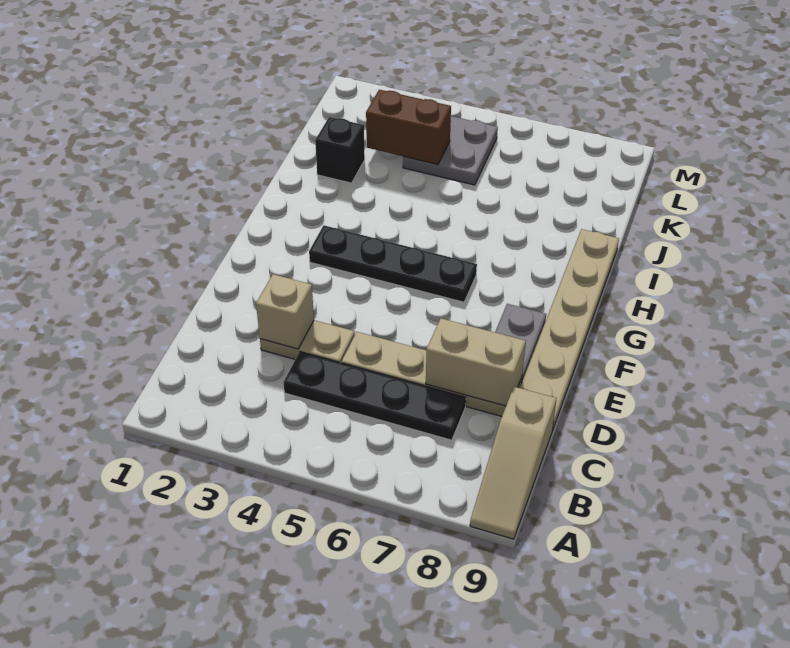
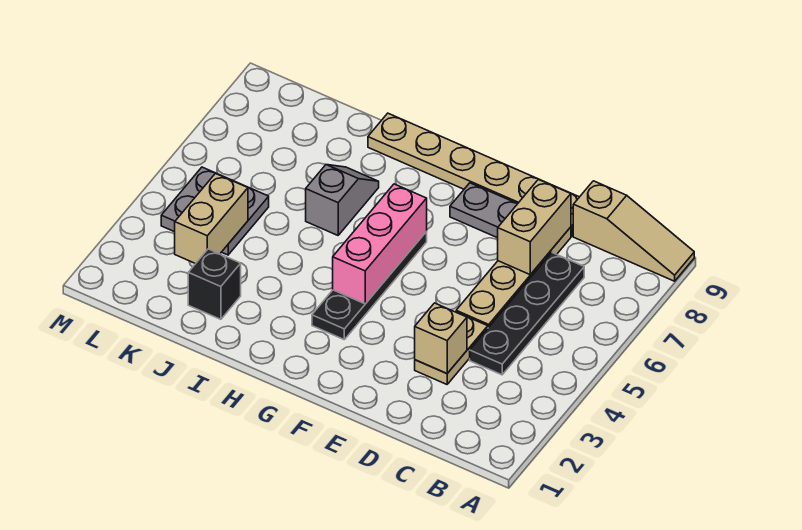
none -> pink brick G4:G6 level 2
none -> grey slope I6:I7 level 1 top 6
brown brick K3:K4 level 2 -> tan brick K3:K4 level 2

